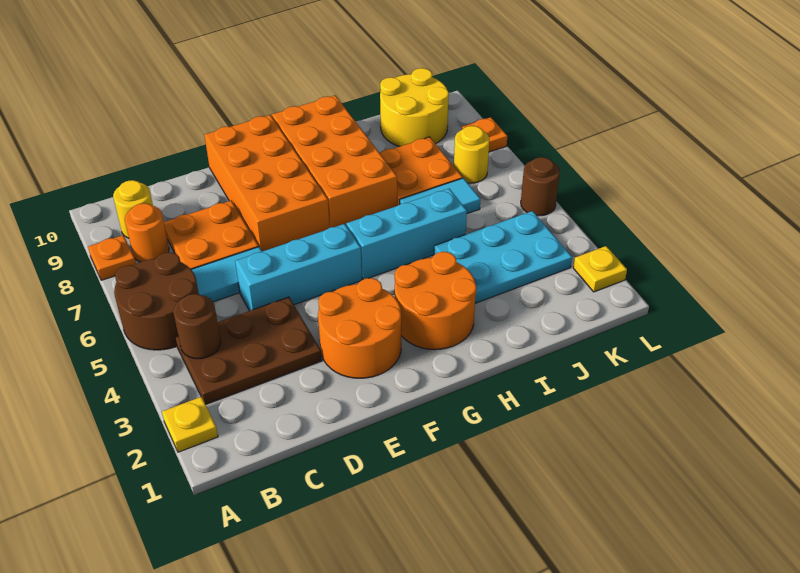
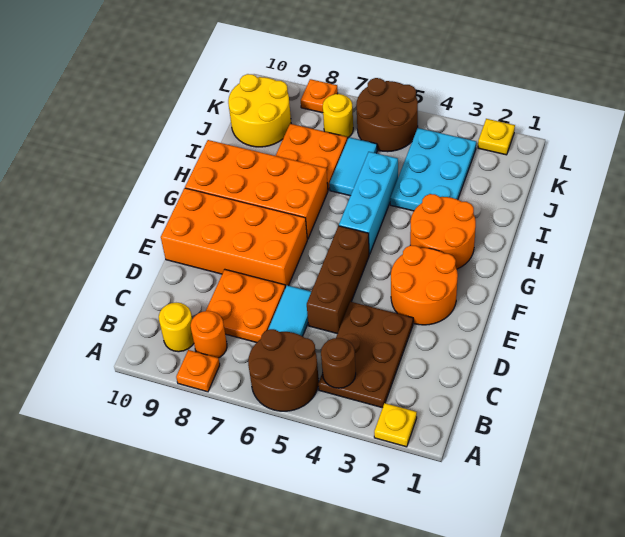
cyan brick D5:F5 level 1 -> brown brick D5:F5 level 1
brown round brick L5 level 1 -> brown round brick K5:L6 level 1

